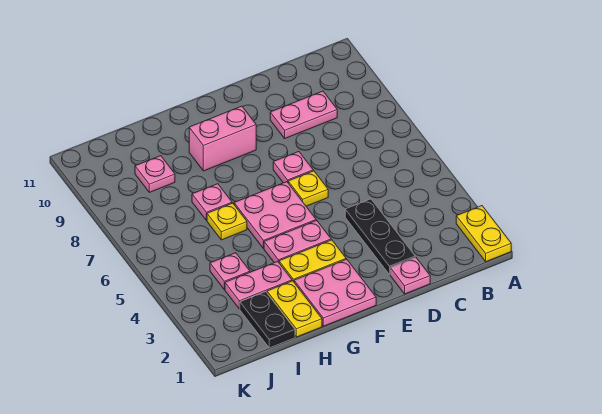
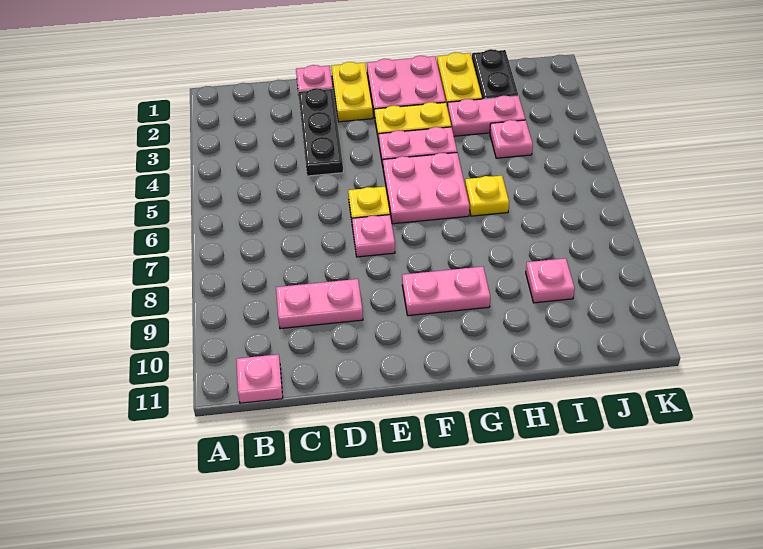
yellow plate A1:A2 level 1 -> yellow plate E1:E2 level 1
pink brick F9:G9 level 1 -> pink plate F9:G9 level 1
pink plate H7 level 1 -> pink plate B11 level 1

